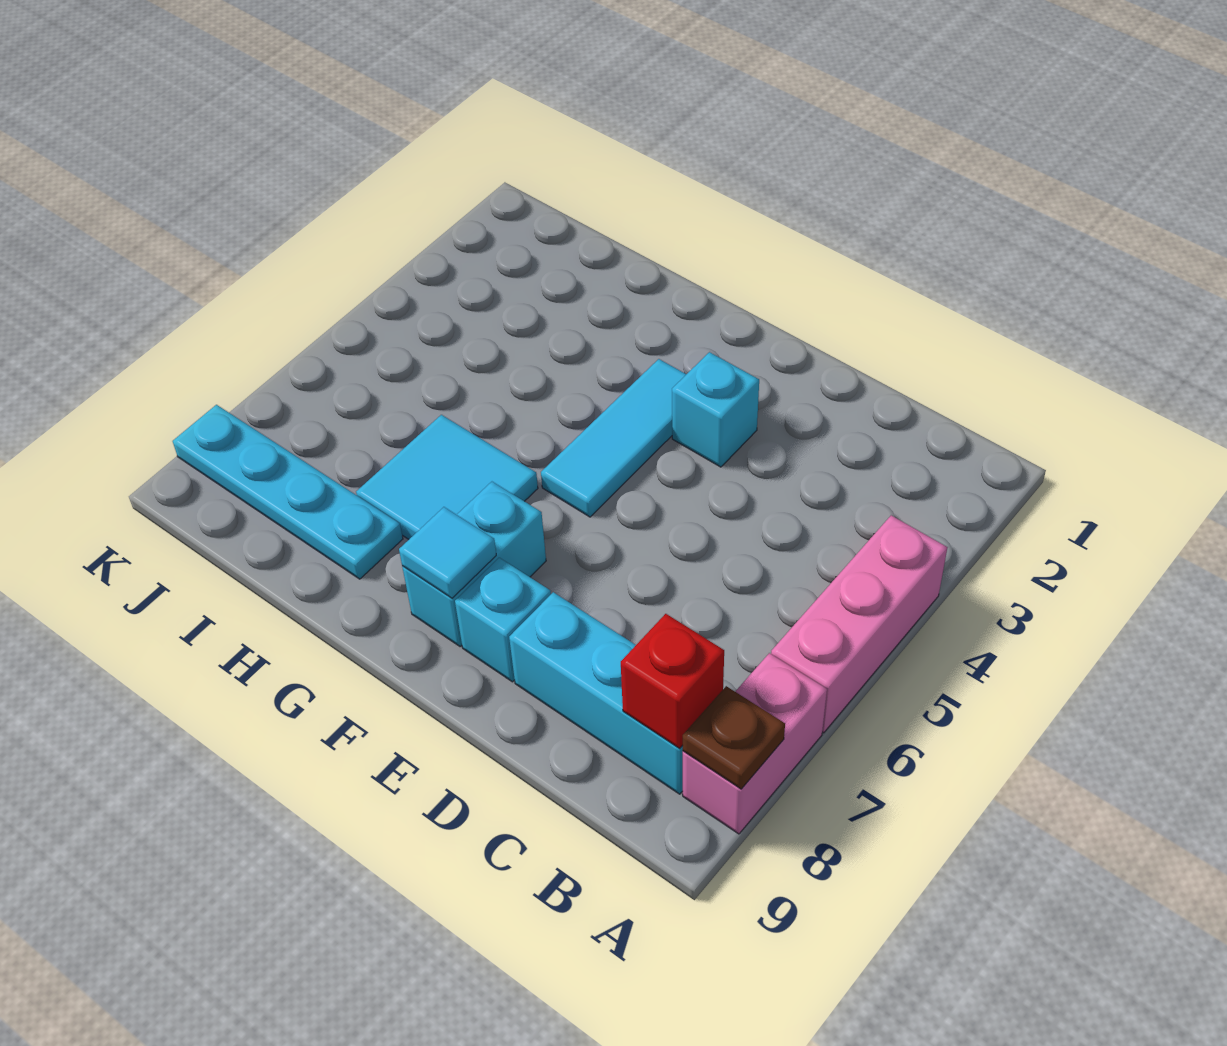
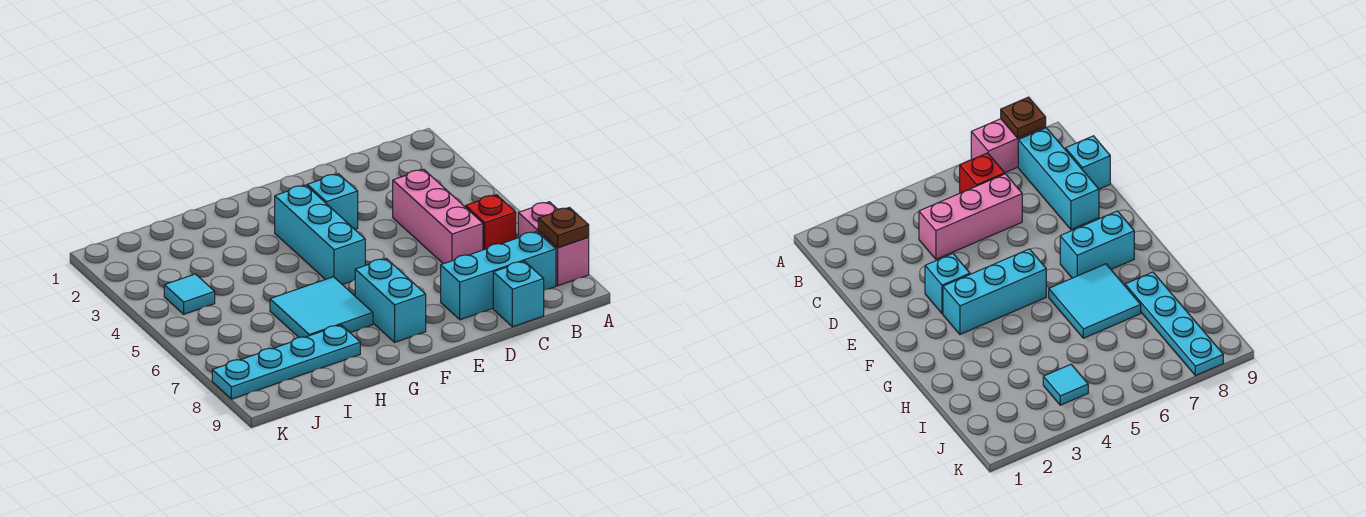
pink brick A4:A6 level 1 -> pink brick C4:C6 level 1
red brick B8 level 2 -> red brick B6 level 1
cyan brick E8 level 1 -> cyan brick C9 level 1
cyan tile F3:F5 level 1 -> cyan brick F3:F5 level 1
cyan tile F8 level 2 -> cyan tile J4 level 1

